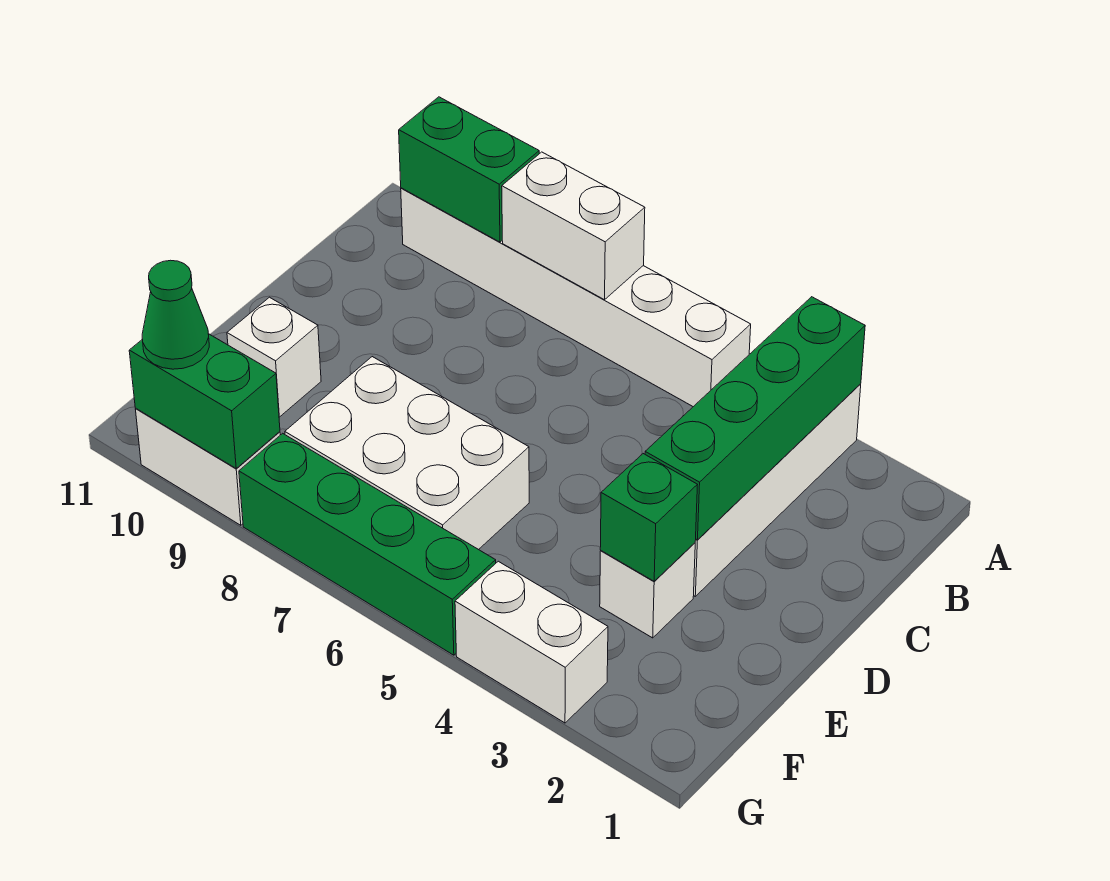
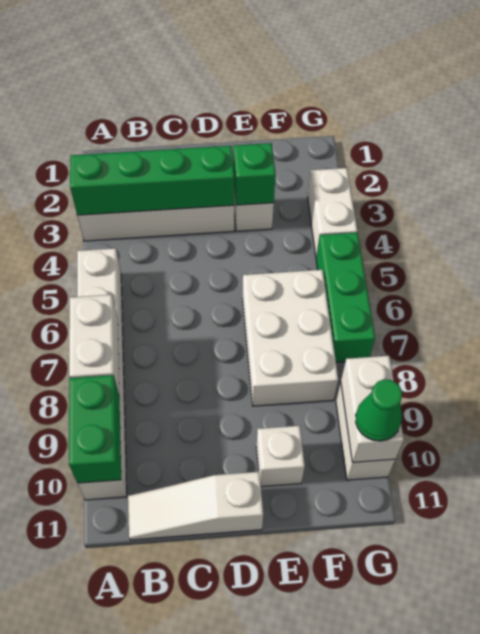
none -> white slope B11:D11 level 1 top D
green brick G5:G8 level 1 -> green brick G5:G7 level 1
green brick G9:G10 level 2 -> white brick G9:G10 level 2

